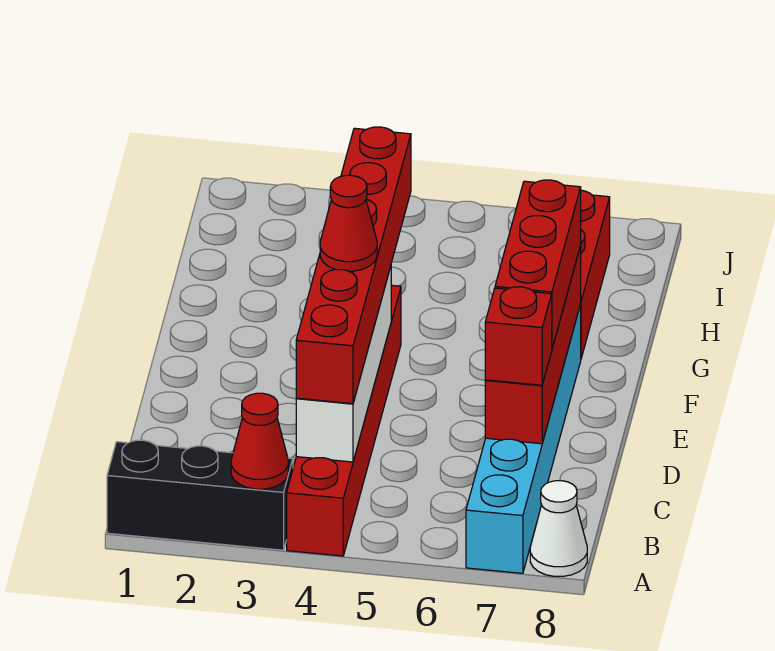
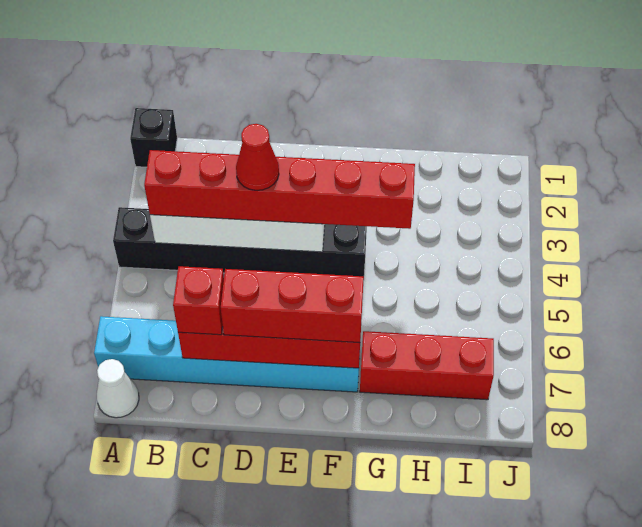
black brick A1:A3 level 1 -> black brick A1 level 1
red cone A3 level 2 -> none
red brick A4:F4 level 1 -> black brick A4:F4 level 1

